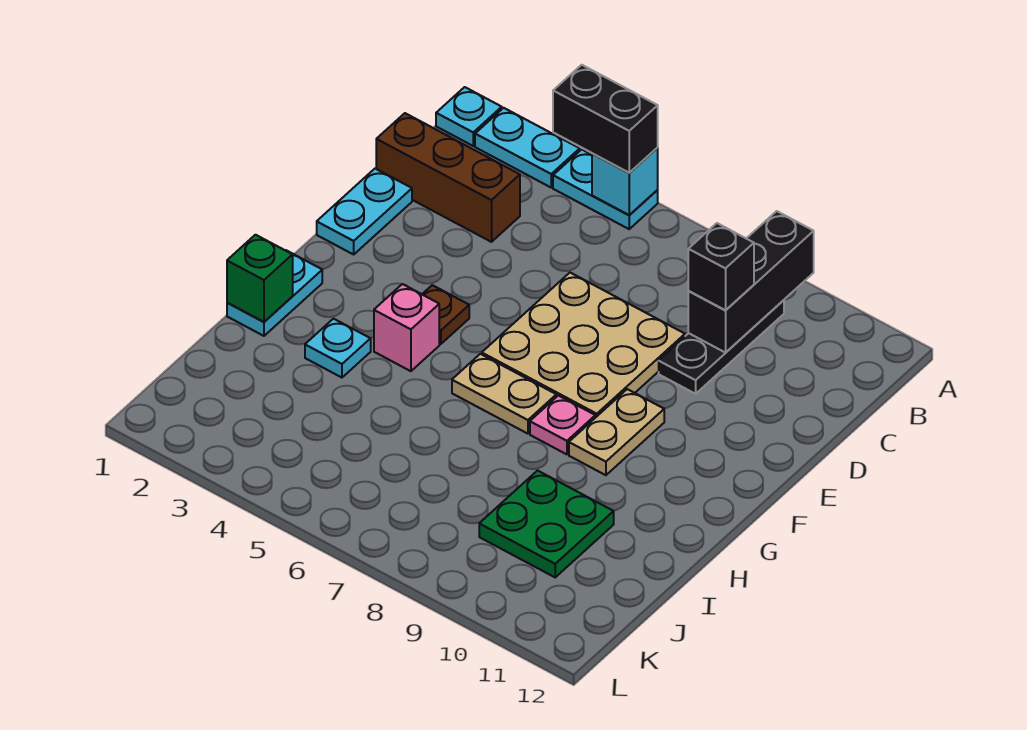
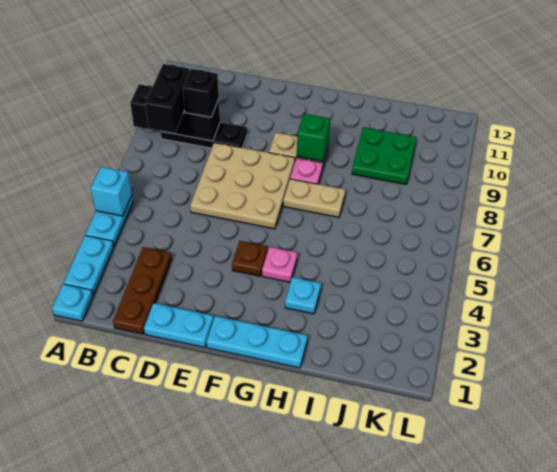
black brick A4:A5 level 3 -> black brick B8:B9 level 3
brown brick C1:C3 level 1 -> brown plate C1:C3 level 1
cyan plate G1:H1 level 1 -> cyan plate F1:H1 level 1
pink brick G4 level 1 -> pink plate G4 level 1
tan plate G6:G7 level 1 -> tan plate G7:H7 level 1
green brick H1 level 2 -> green brick G9 level 2

